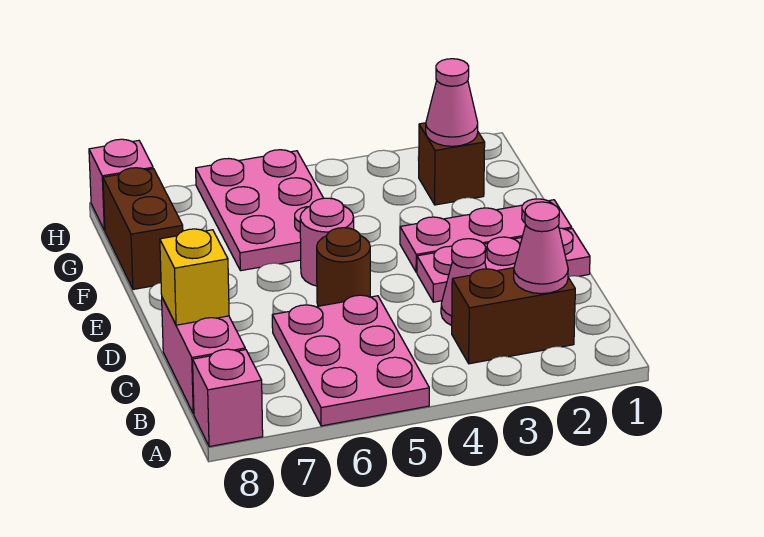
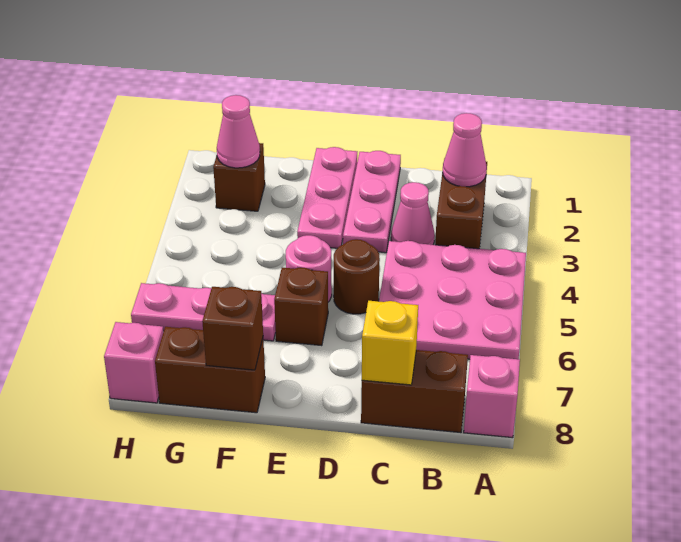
pink plate A5:C6 level 1 -> pink plate A4:C6 level 1
pink brick B8:C8 level 1 -> brown brick B8:C8 level 1
none -> brown brick E6 level 1
pink plate F5:H6 level 1 -> pink plate F6:H6 level 1
none -> brown brick F8 level 2

